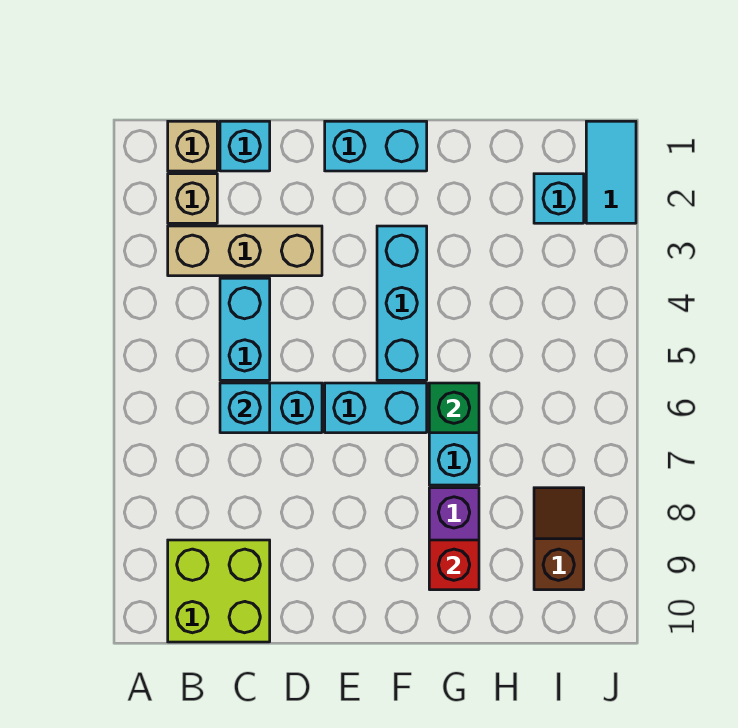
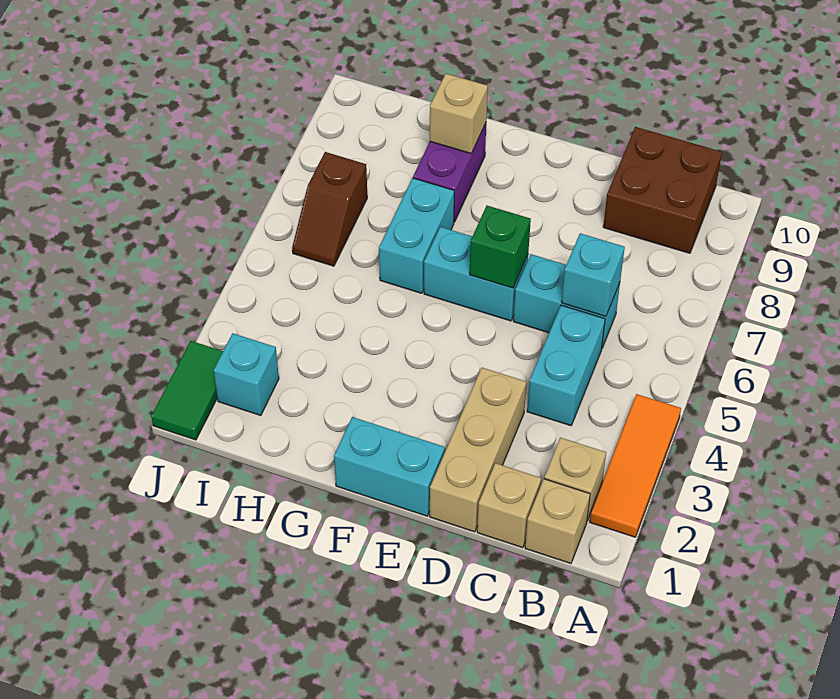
none -> orange tile A2:A4 level 1
tan brick B3:D3 level 1 -> tan brick D1:D3 level 1
lime brick B9:C10 level 1 -> brown brick B9:C10 level 1
cyan brick C1 level 1 -> tan brick C1 level 1
cyan brick F3:F5 level 1 -> none
green brick G6 level 2 -> green brick E6 level 2
red brick G9 level 2 -> tan brick G9 level 2
brown slope I8:I9 level 1 top 9 -> brown slope I6:I7 level 1 top 7
cyan tile J1:J2 level 1 -> green tile J1:J2 level 1

